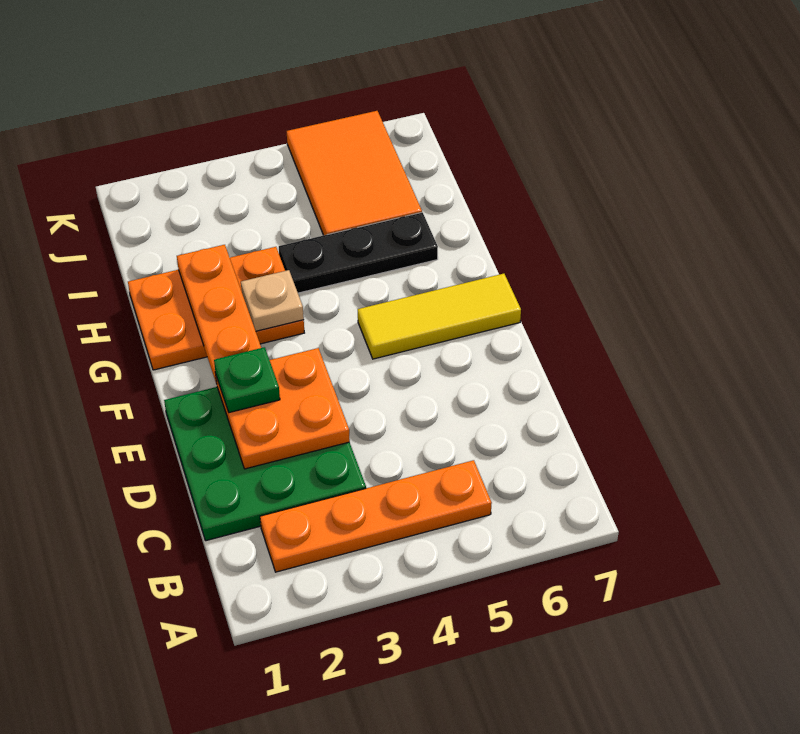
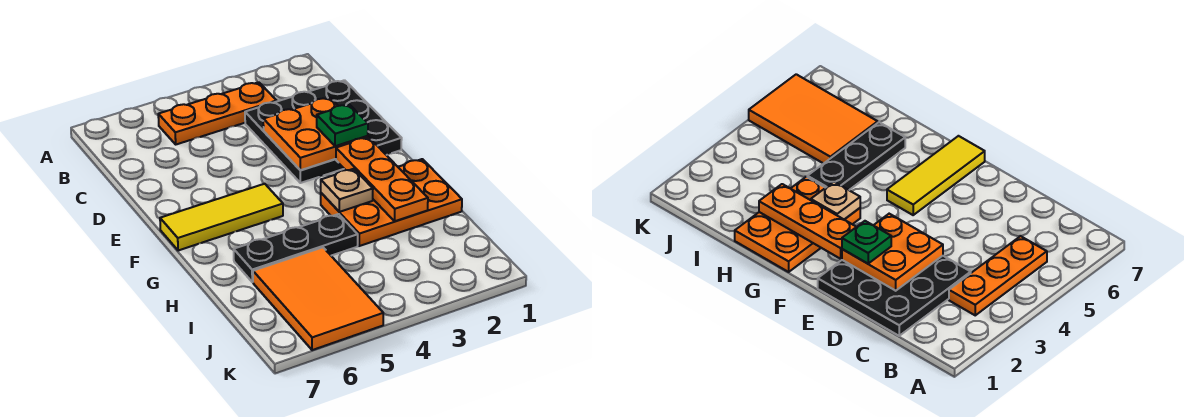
orange plate B2:B5 level 1 -> orange plate B3:B5 level 1
green plate C1:E3 level 1 -> black plate C1:E3 level 1

